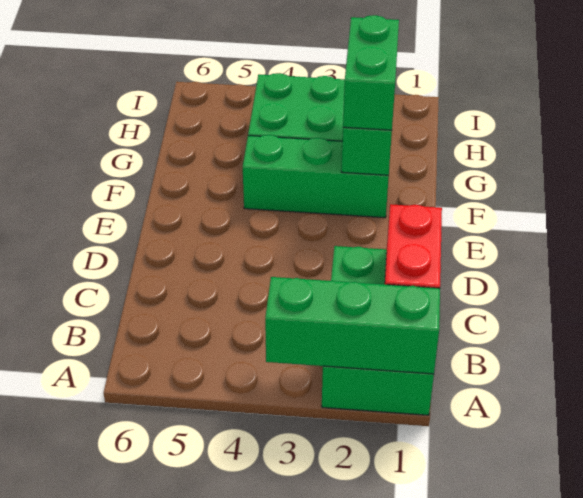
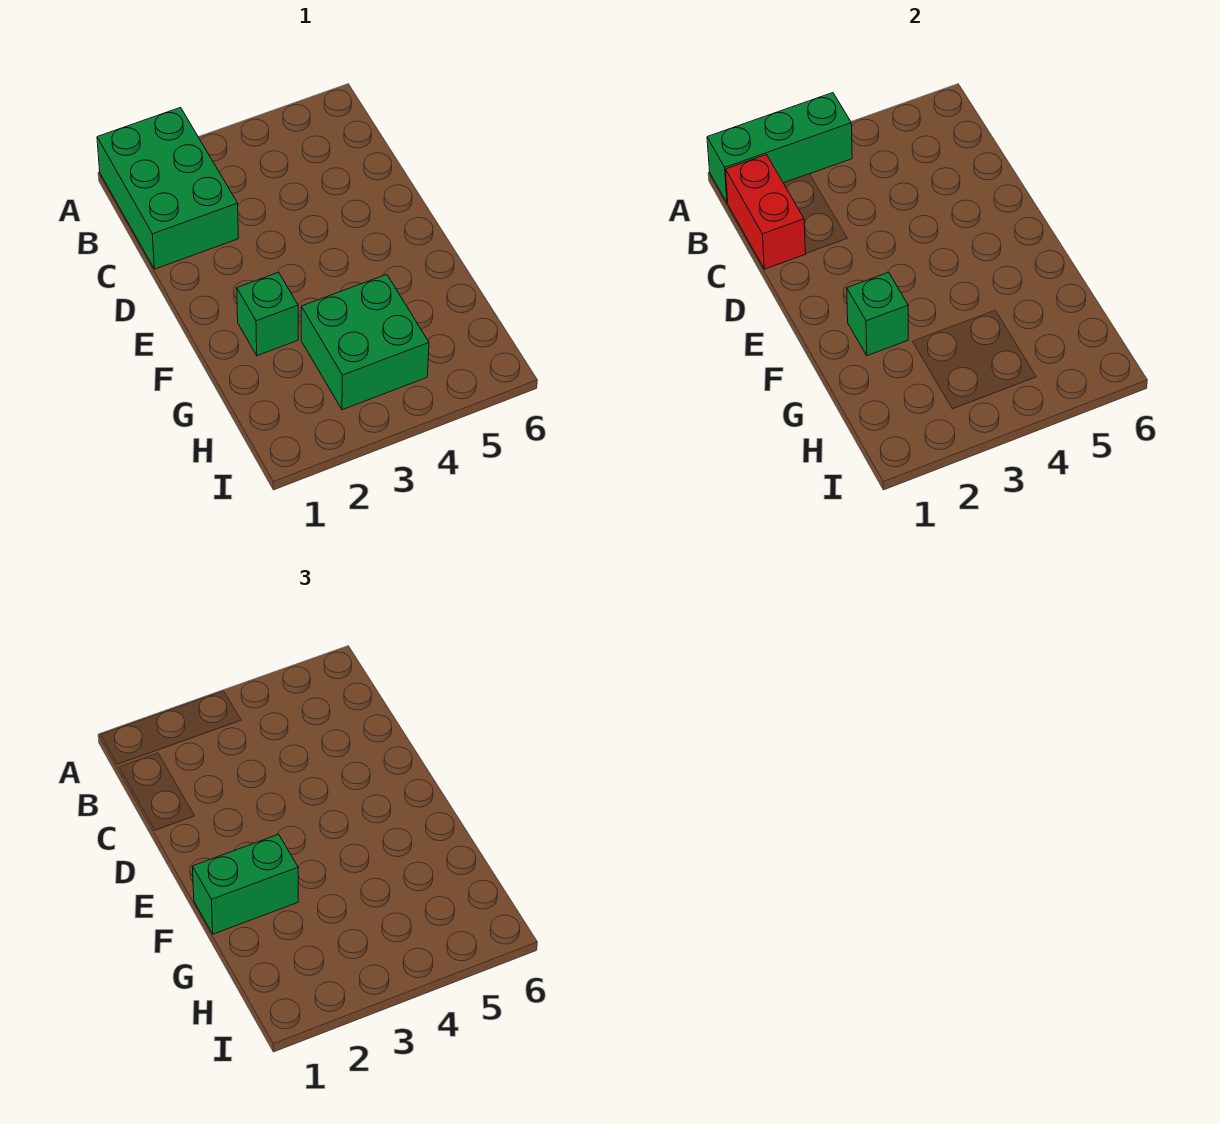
green brick F2:F4 level 1 -> green brick F2 level 1
green brick F2:G2 level 3 -> green brick F1:F2 level 3

